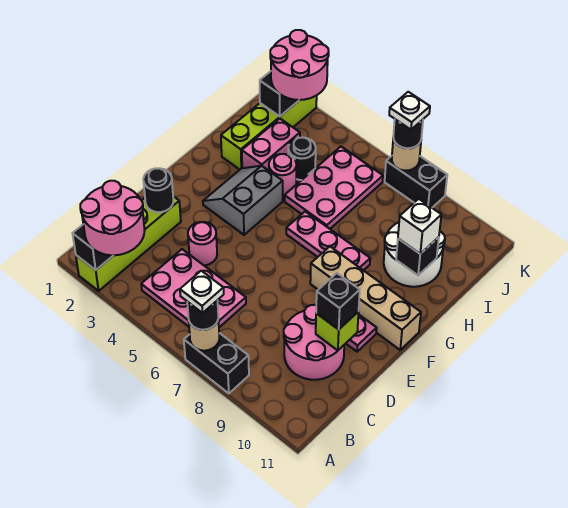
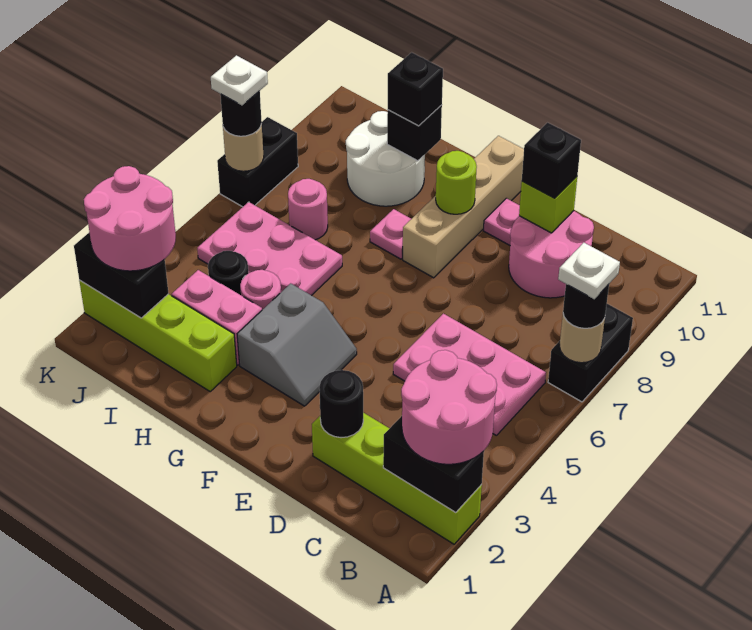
pink plate B4:C6 level 1 -> pink plate B5:D6 level 1
pink round brick D4 level 1 -> pink round brick I7 level 1
grey slope F3:G4 level 1 top 4 -> grey slope F3:G4 level 1 top G
none -> lime round brick F9 level 2
pink plate G6:G8 level 1 -> pink plate G8 level 1
white brick H10 level 3 -> black brick H10 level 3

